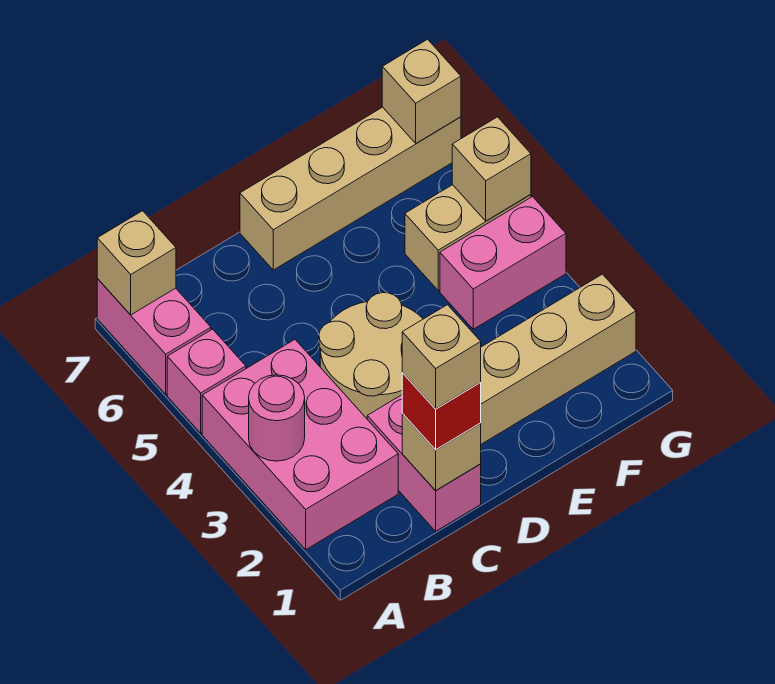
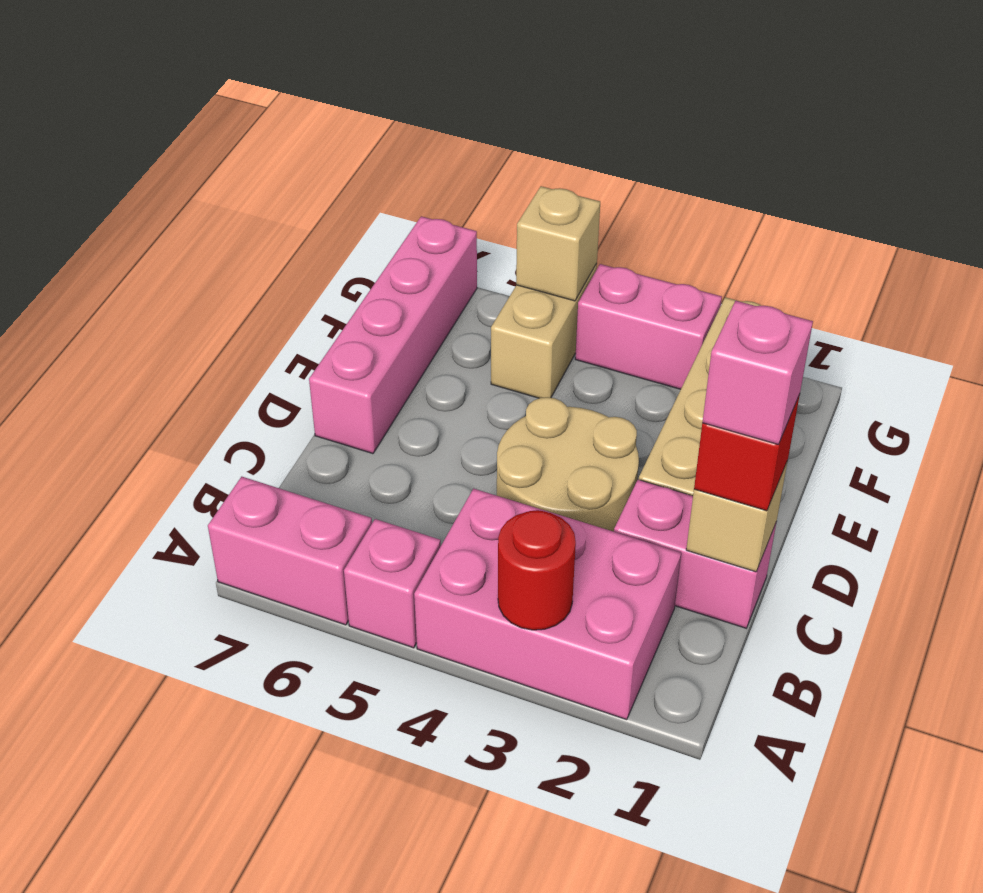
pink round brick A3 level 2 -> red round brick A3 level 2
tan brick A7 level 2 -> none
tan brick C1 level 4 -> pink brick C1 level 4
tan brick D7:G7 level 1 -> pink brick D7:G7 level 1
pink brick F4:G4 level 1 -> pink brick G3:G4 level 1
tan brick G7 level 2 -> none

